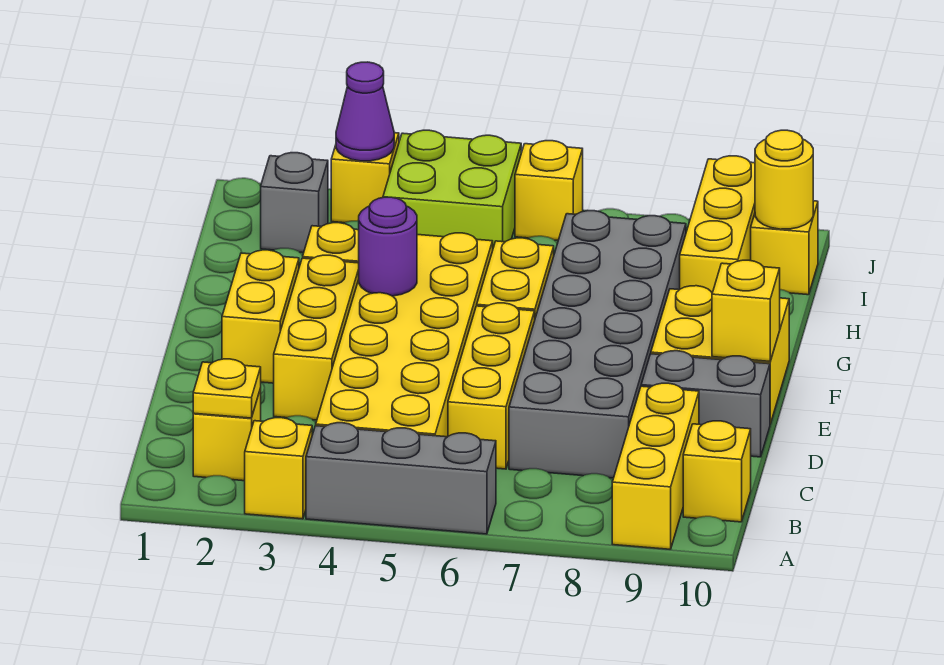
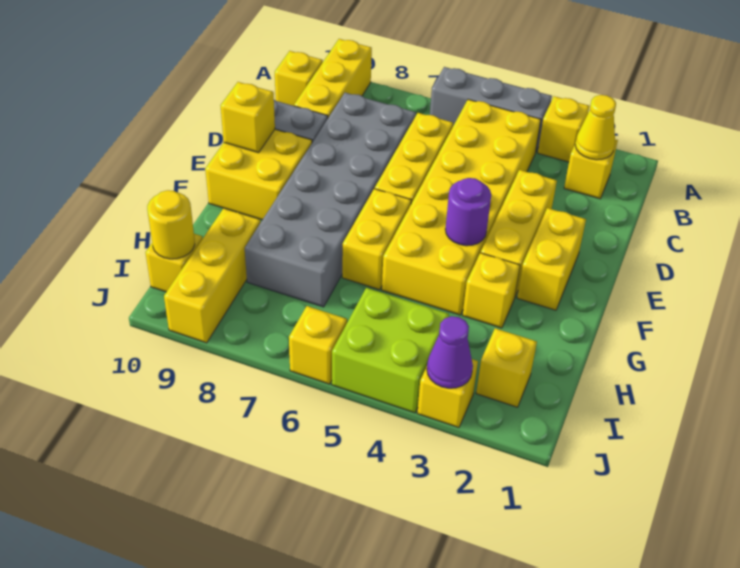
yellow plate B2 level 2 -> yellow cone B2 level 2
grey brick I2 level 1 -> yellow brick I2 level 1

